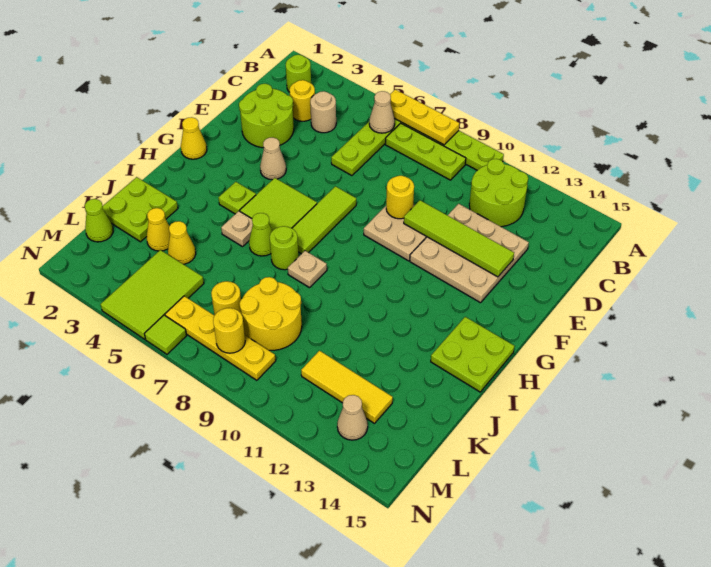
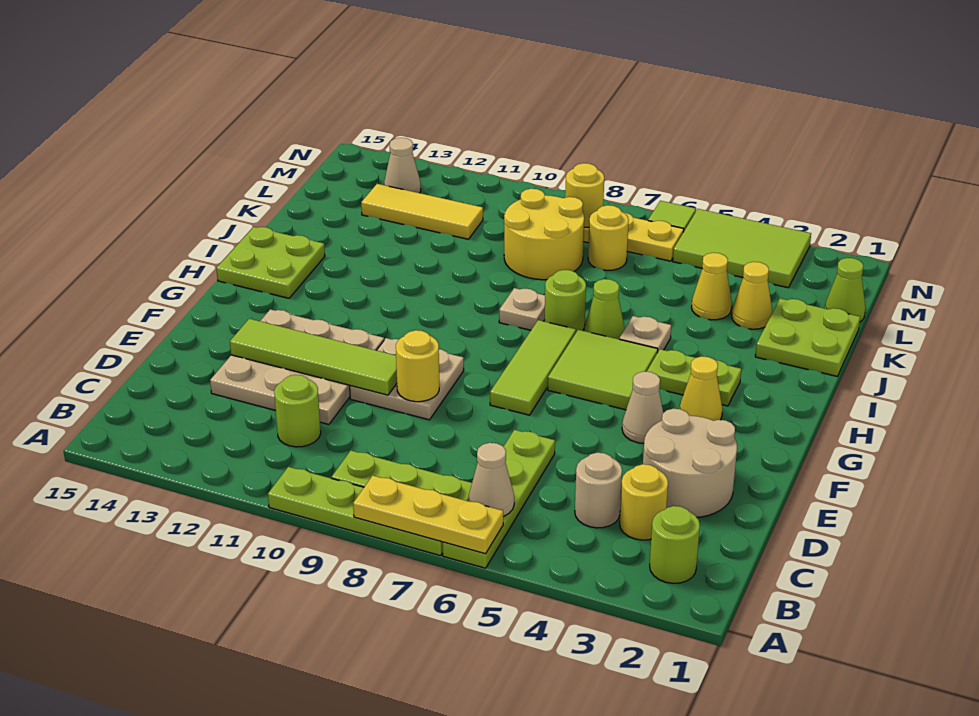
lime round brick B11:C12 level 1 -> lime round brick C11 level 1
lime round brick D2:E3 level 1 -> tan round brick D2:E3 level 1
yellow cone G1 level 1 -> yellow cone G3 level 1
lime plate H4 level 1 -> lime plate H3:H4 level 1
lime tile L4:N5 level 1 -> lime tile M3:N5 level 1

